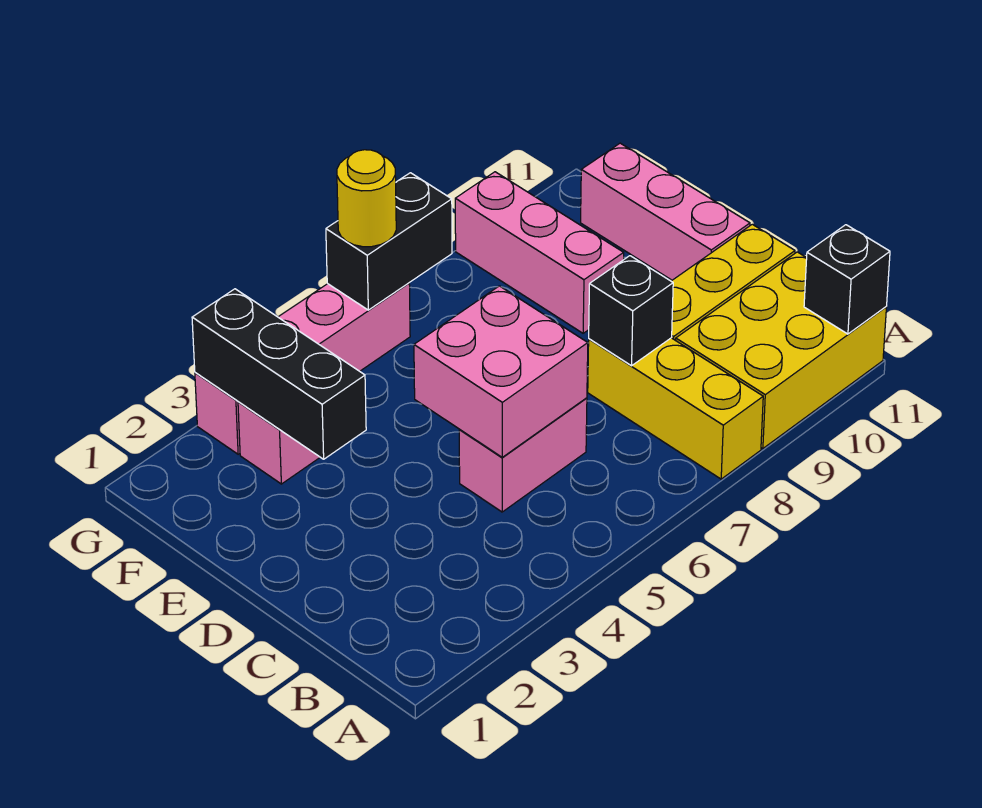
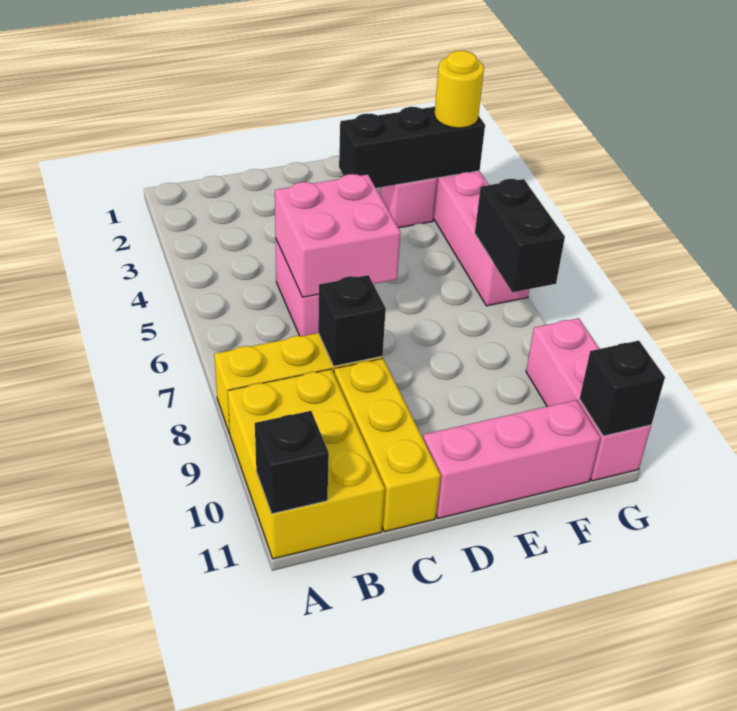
pink brick E9:G9 level 1 -> pink brick G9:G11 level 1
yellow round brick G6 level 3 -> yellow round brick G3 level 3
none -> black brick G11 level 2

